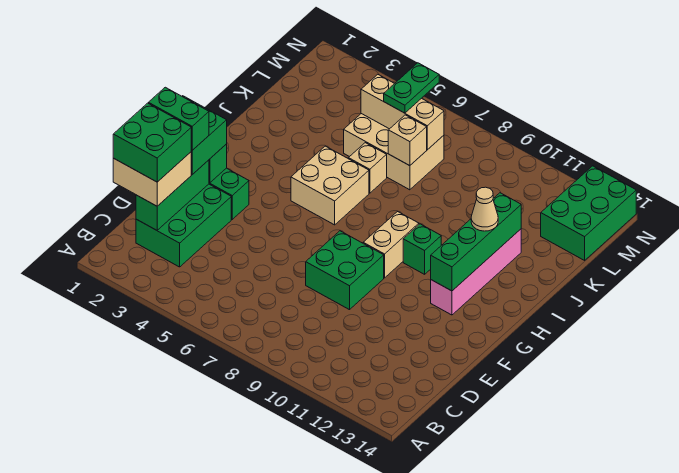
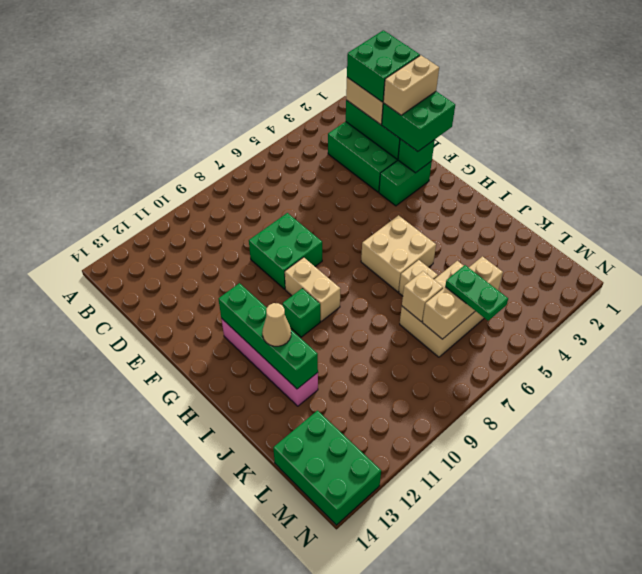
green brick E1:E2 level 4 -> tan brick E1:E2 level 4

